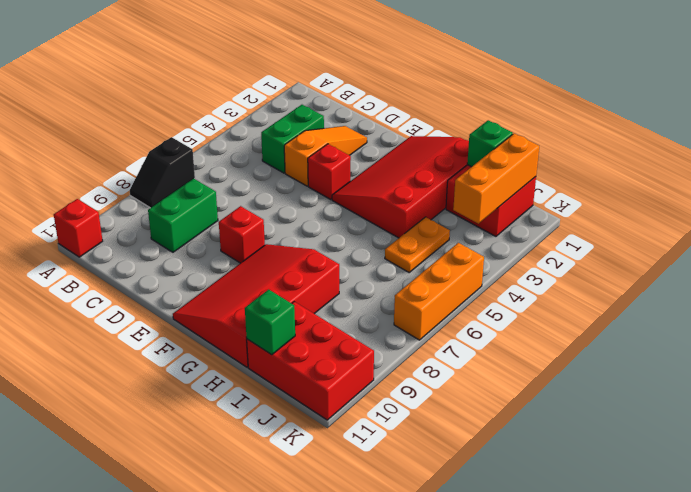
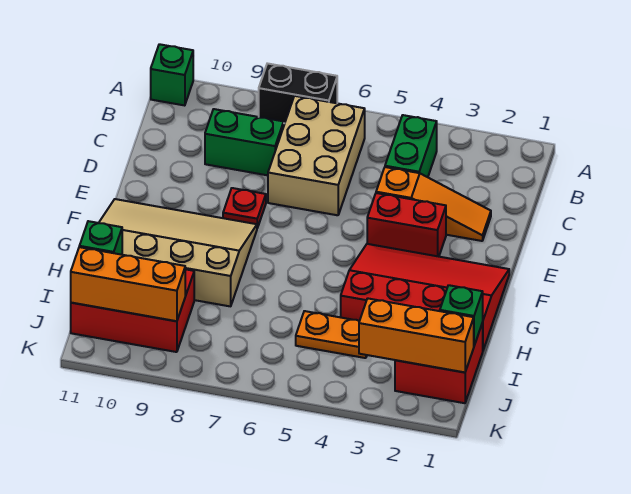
black slope A7:A8 level 1 top 7 -> black brick A7:A8 level 1
red brick A11 level 1 -> green brick A11 level 1
none -> tan brick B6:D7 level 1
green brick C3:C4 level 1 -> green brick B4:C4 level 1
red brick E4 level 1 -> red brick E3:E4 level 1
red brick E8 level 1 -> red plate E8 level 1
red slope F8:H11 level 1 top H -> tan slope F8:H11 level 1 top H
red brick I10:K11 level 1 -> red brick I9:J11 level 1
orange brick K5:K7 level 1 -> orange brick J9:J11 level 2

